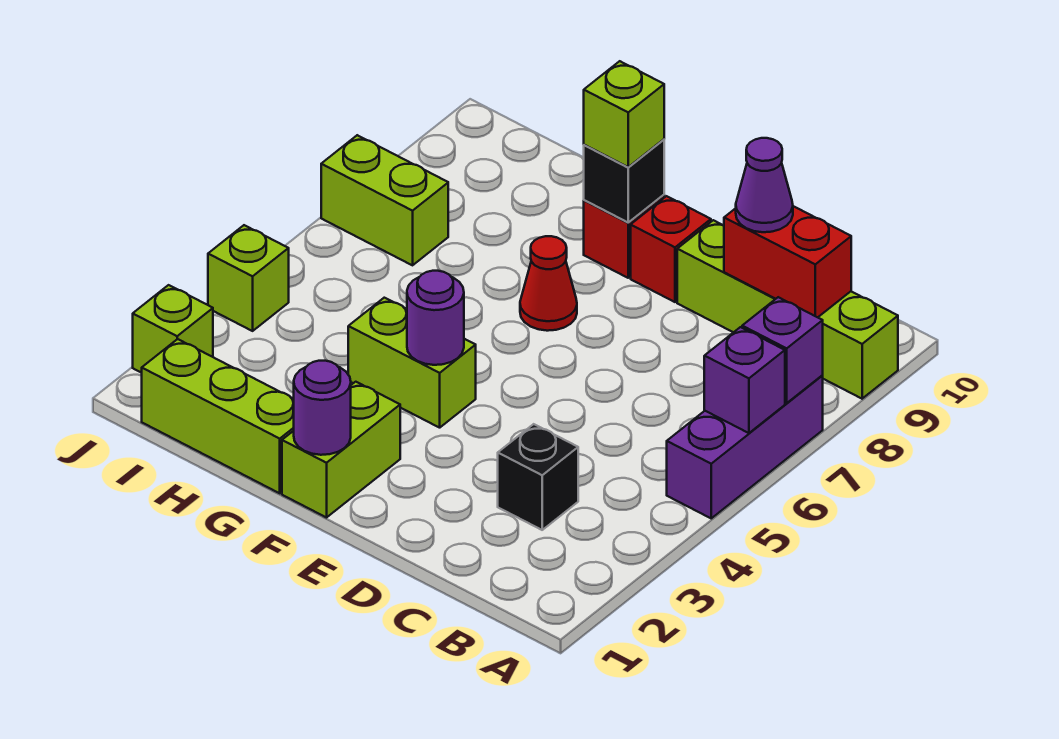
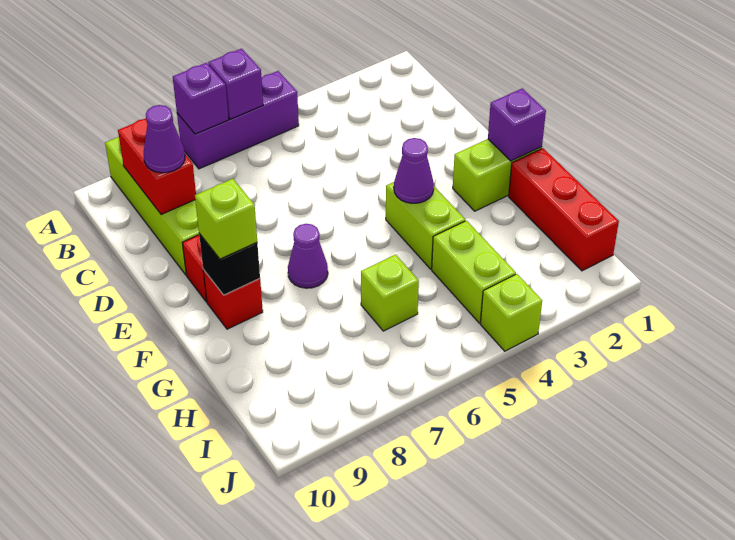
black brick C3 level 1 -> none
purple round brick F1 level 2 -> purple brick F1 level 2
purple round brick F4 level 2 -> purple cone F4 level 2
red cone F7 level 1 -> purple cone F7 level 1
lime brick G1:I1 level 1 -> red brick G1:I1 level 1
lime brick I7:J7 level 1 -> lime brick H4:I4 level 1
lime brick J2 level 1 -> lime brick H6 level 1

